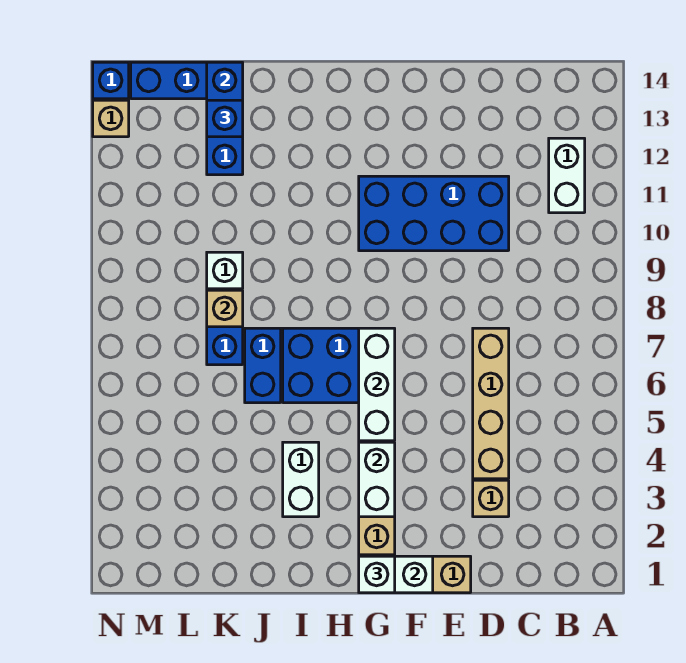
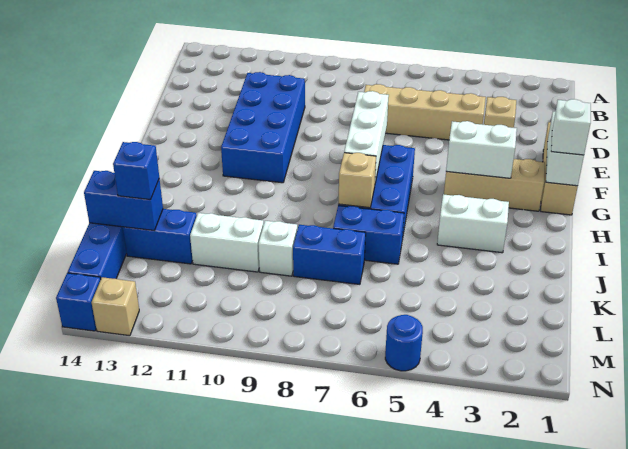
white brick B11:B12 level 1 -> white brick K10:K11 level 1
white brick G5:G7 level 2 -> white brick F7:H7 level 2
tan brick K8 level 2 -> tan brick I7 level 2
none -> blue round brick N5 level 1

